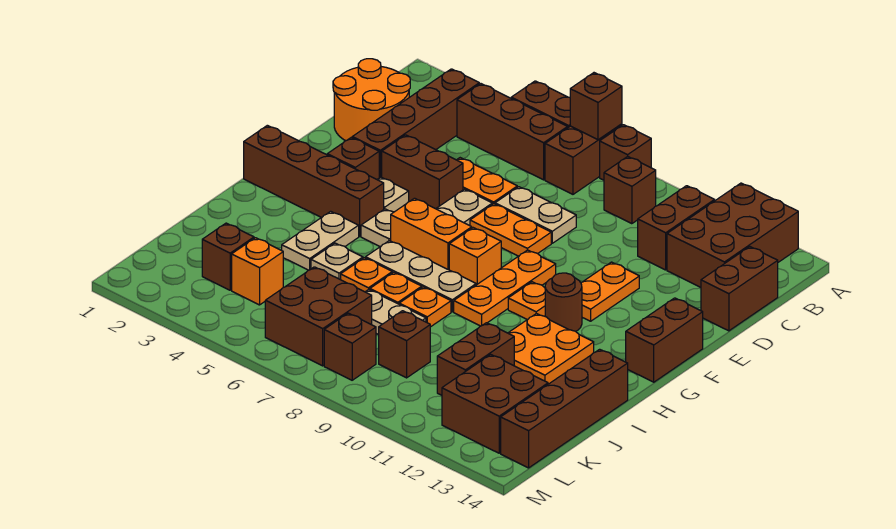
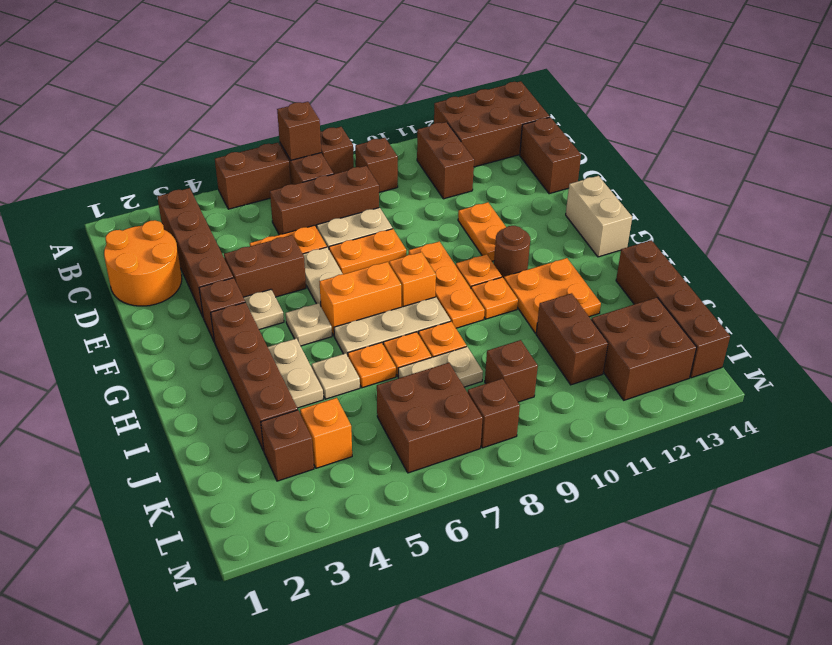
brown brick A12:C13 level 1 -> brown brick A12:B14 level 1
brown brick B4:B6 level 1 -> brown brick C6:C8 level 1
brown brick F14:G14 level 1 -> tan brick F14:G14 level 1
brown brick G1:G4 level 1 -> brown brick G3:J3 level 1
none -> orange plate H10 level 1

